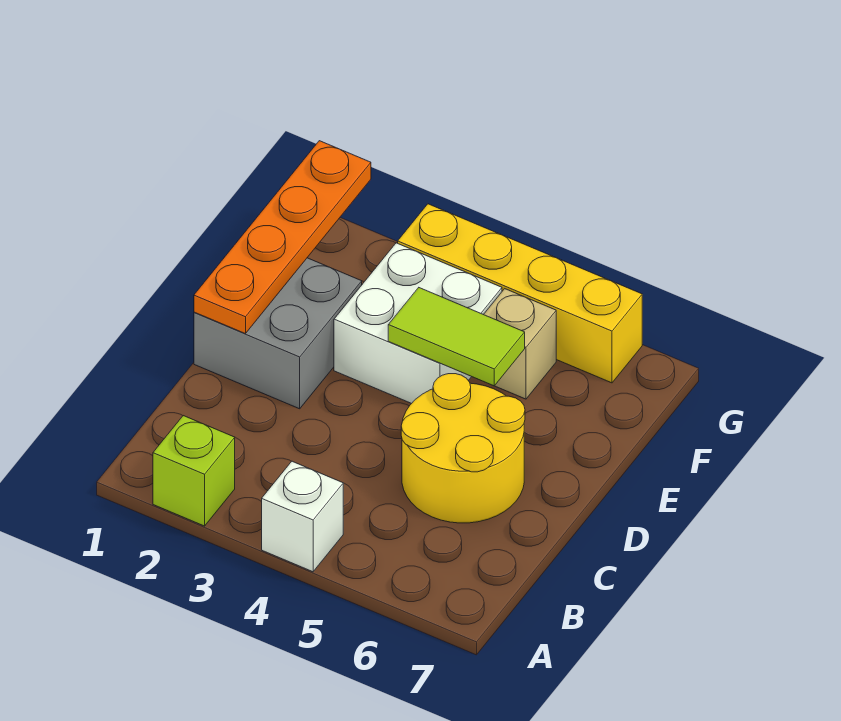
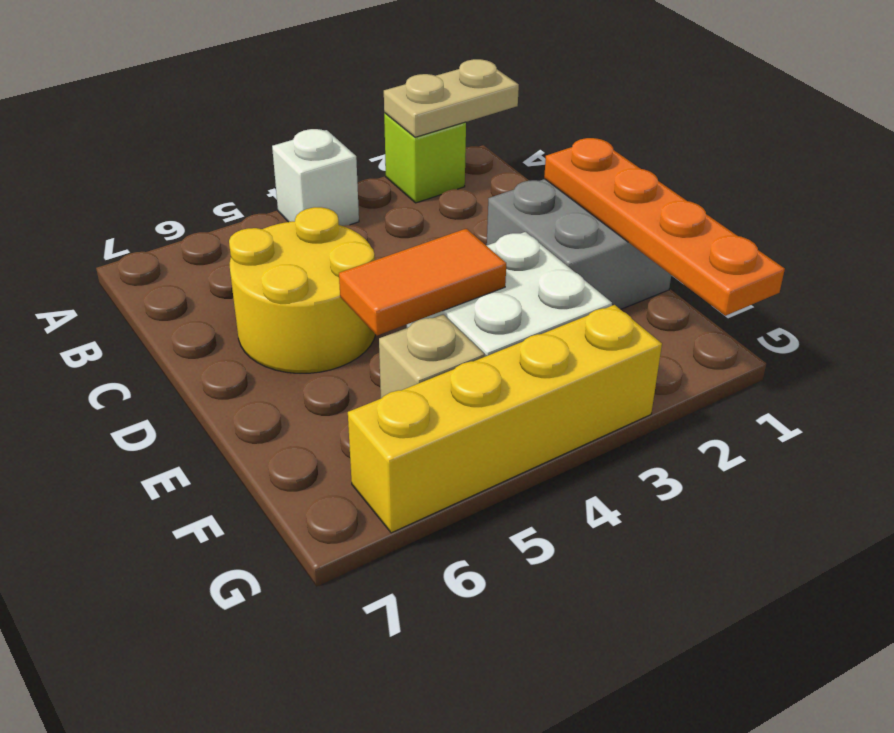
none -> tan plate A1:A2 level 2
lime tile E4:E5 level 2 -> orange tile E4:E5 level 2

